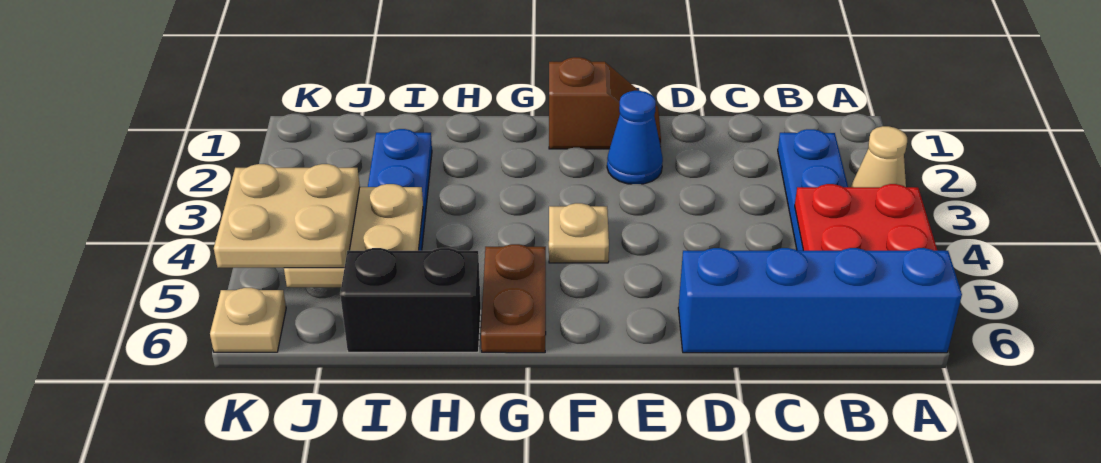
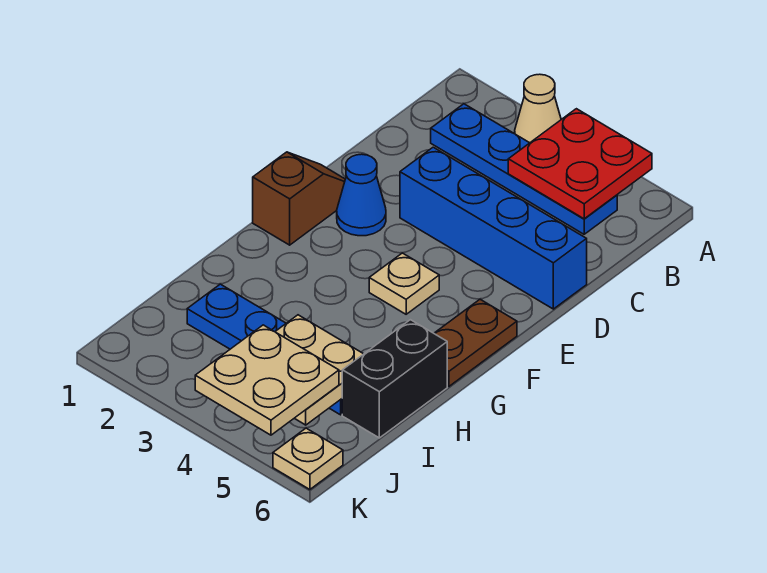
blue brick A6:D6 level 1 -> blue brick D3:D6 level 1
brown plate G5:G6 level 1 -> brown plate F6:G6 level 1

